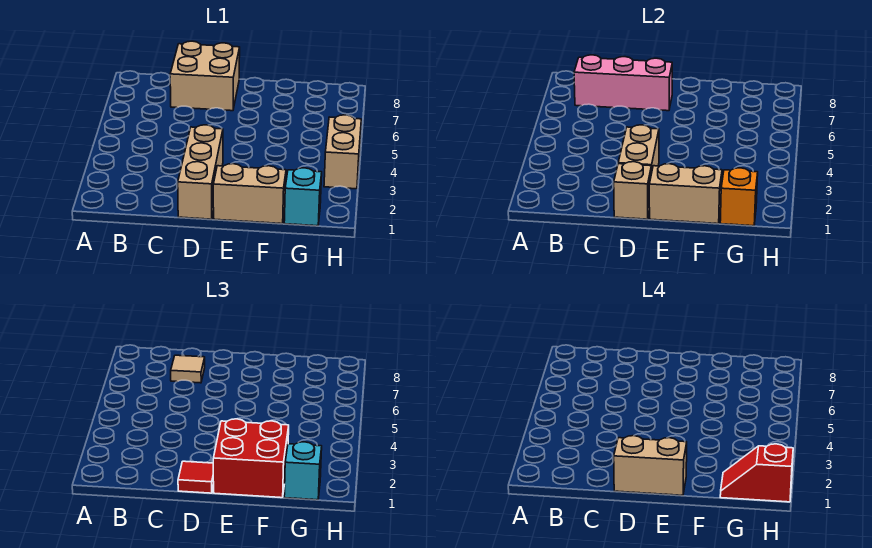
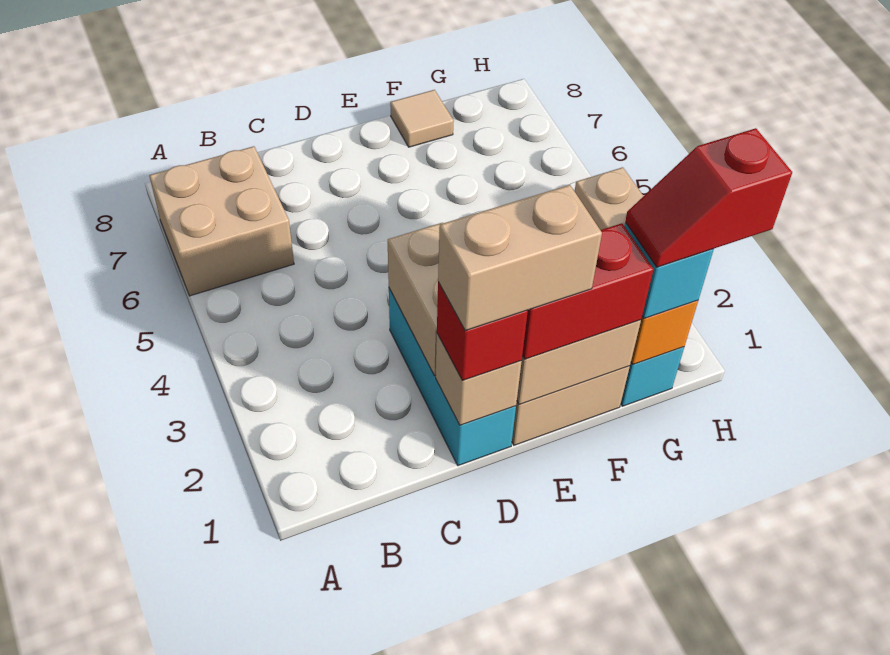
pink brick B7:D7 level 2 -> none
tan brick C7:D8 level 1 -> tan brick A6:B7 level 1
tan tile C7 level 3 -> tan tile F8 level 1
tan brick D1:D3 level 1 -> cyan brick D1:D3 level 1
red tile D1 level 3 -> red brick D1 level 3
red brick E1:F2 level 3 -> red brick E1:F1 level 3

